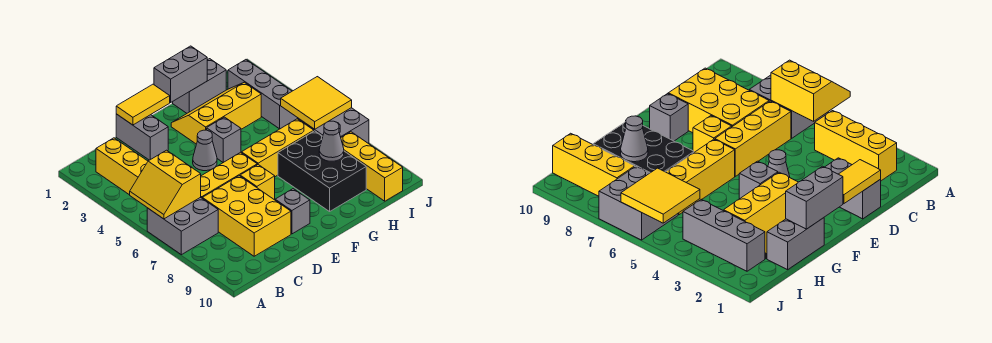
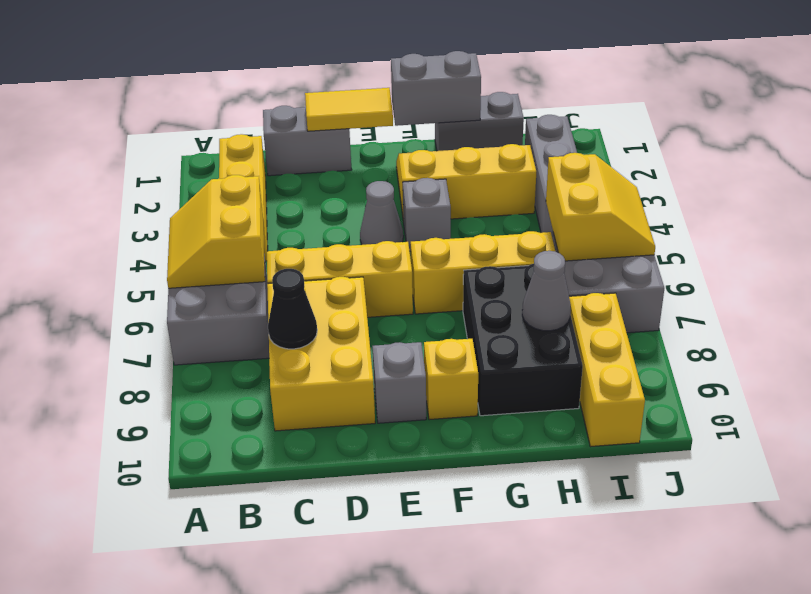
none -> black cone C8 level 2
grey brick D1:D2 level 1 -> grey brick C1:D1 level 1
yellow brick E7 level 1 -> yellow brick F9 level 1
yellow tile I5:J6 level 2 -> yellow slope I5:J6 level 2 top I

